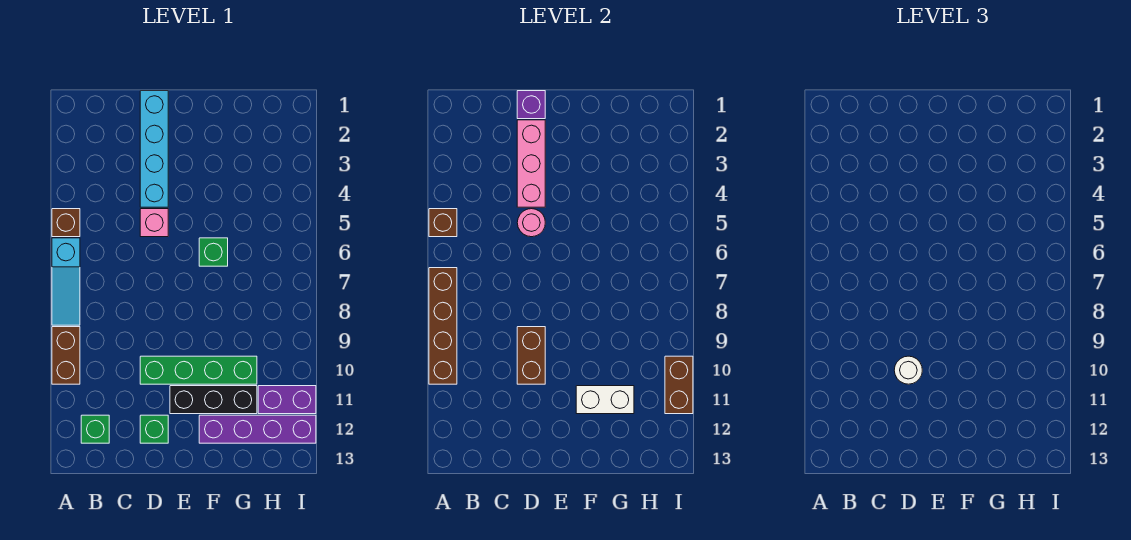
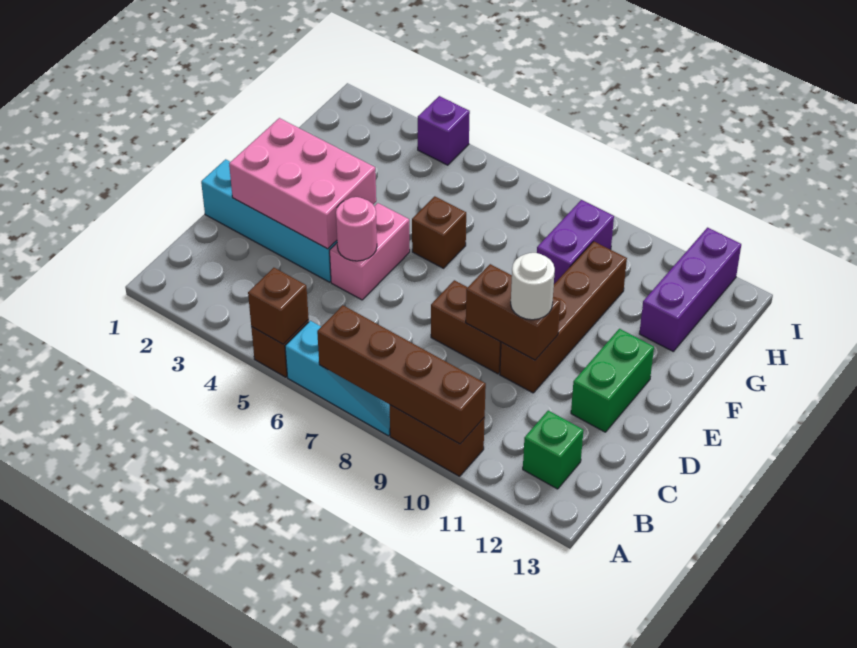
purple brick D1 level 2 -> purple brick I4 level 1
pink brick D2:D4 level 2 -> pink brick D2:E4 level 2
pink brick D5 level 1 -> pink brick D5:E5 level 1
green brick D10:G10 level 1 -> brown brick D10:G10 level 1
green brick D12 level 1 -> green brick D12:E12 level 1
black brick E11:G11 level 1 -> none
green brick F6 level 1 -> brown brick F6 level 1
white brick F11:G11 level 2 -> none
purple brick F12:I12 level 1 -> purple brick G12:I12 level 1
purple brick H11:I11 level 1 -> purple brick G9:H9 level 1
brown brick I10:I11 level 2 -> brown brick D8:D9 level 1

